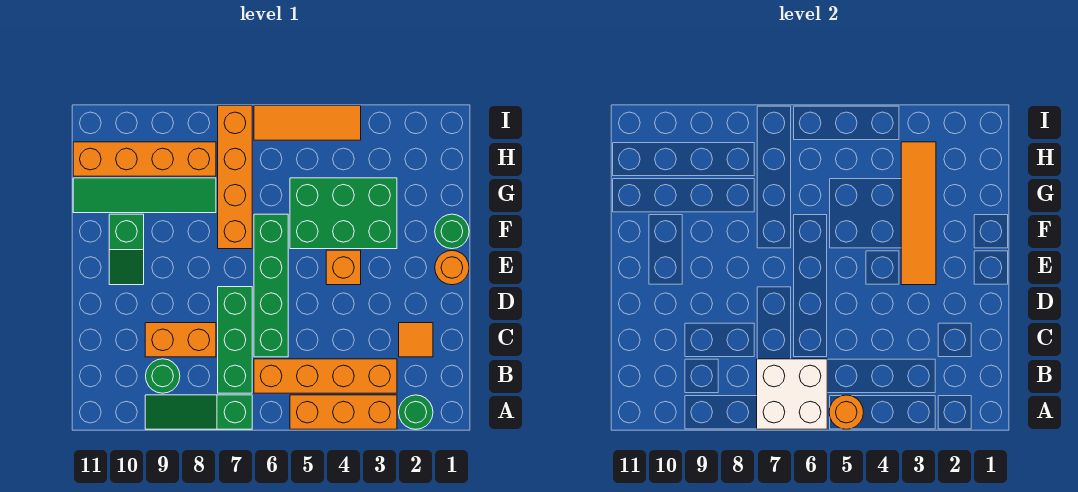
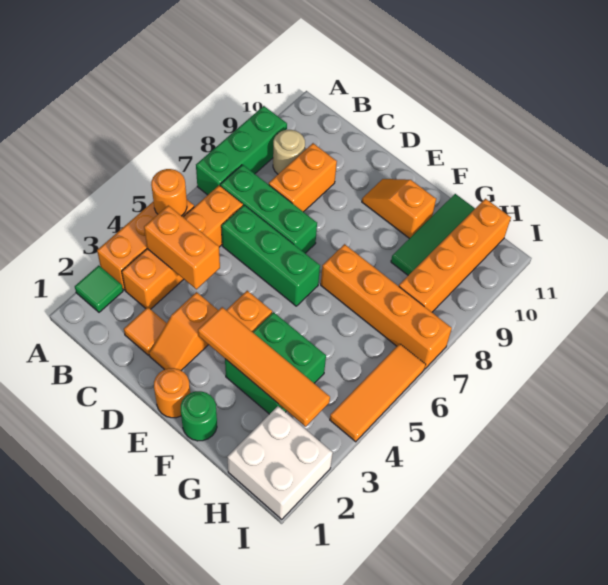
green round brick A2 level 1 -> green tile A2 level 1
white brick A6:B7 level 2 -> white brick H1:I2 level 1
green slope A7:A9 level 1 top 7 -> green brick A7:A9 level 1
none -> orange brick B4:C4 level 2
green round brick B9 level 1 -> tan round brick B9 level 1
green brick C6:F6 level 1 -> green brick C6:E6 level 1
none -> orange slope D2:D3 level 1 top 3
green slope E10:F10 level 1 top F -> orange slope E10:F10 level 1 top F
green brick F3:G5 level 1 -> green brick F3:G4 level 1
green tile G8:G11 level 1 -> green tile G9:G11 level 1

